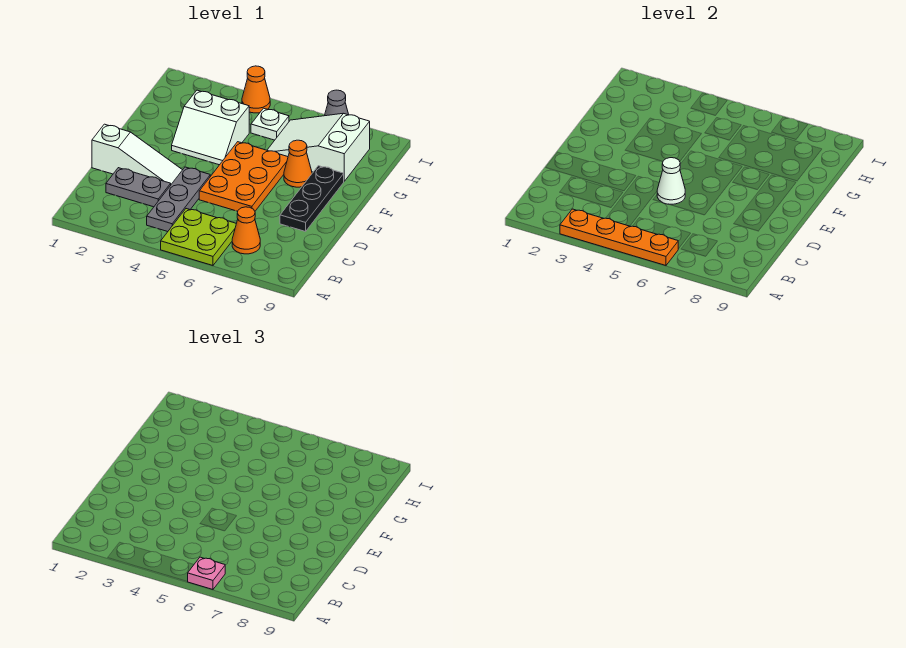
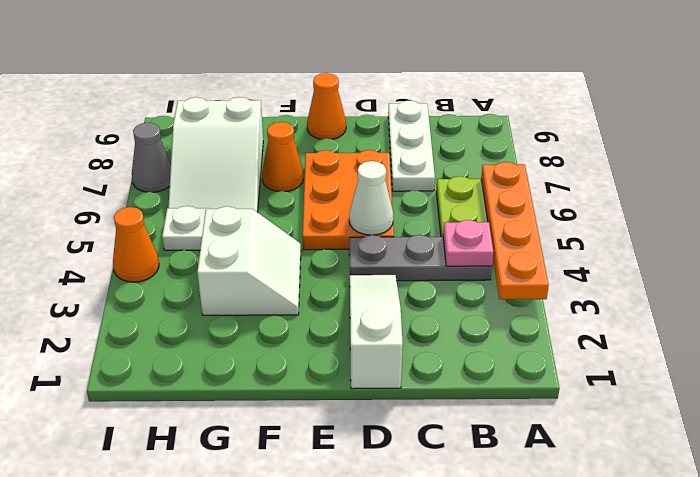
pink plate A6 level 3 -> pink plate B4 level 2
orange cone B7 level 1 -> orange cone E9 level 1
grey plate C2:C3 level 1 -> none
none -> white plate C7:C9 level 1
orange plate D5:F6 level 1 -> orange plate D5:E7 level 1
black plate D8:F8 level 1 -> none

